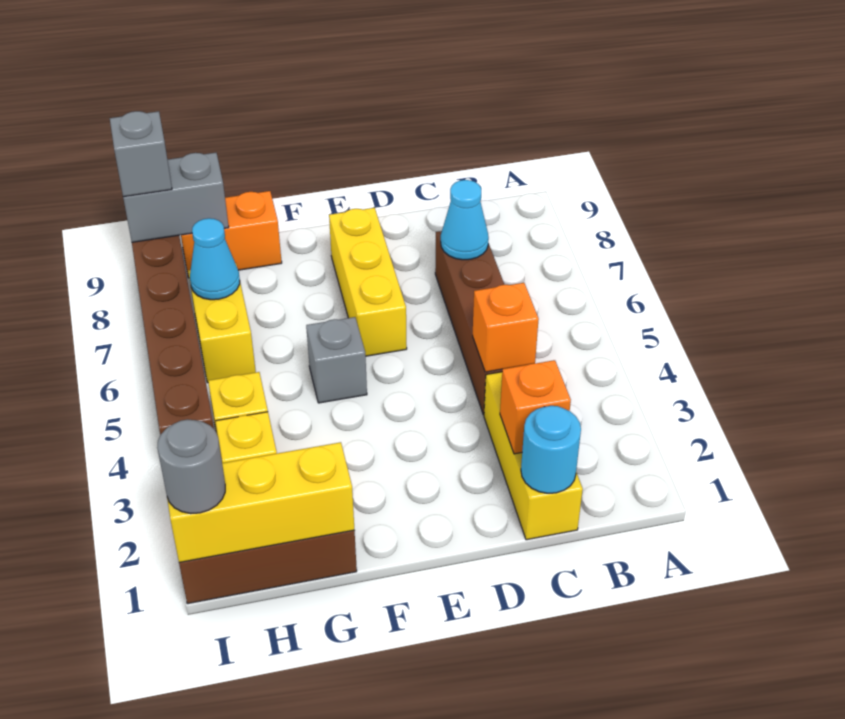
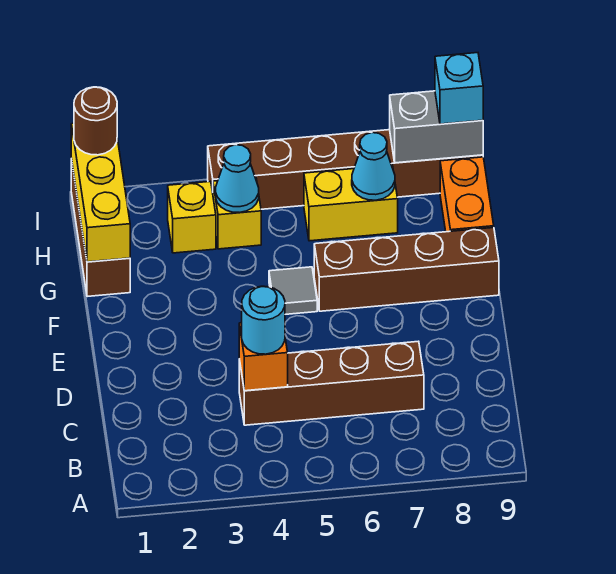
yellow brick C1:C3 level 1 -> none
cyan round brick C1 level 2 -> cyan round brick C4 level 3
orange brick C2 level 2 -> none
cyan cone C7 level 2 -> cyan cone H4 level 2
yellow brick E6:E8 level 1 -> none
grey brick F5 level 1 -> grey tile F5 level 1
none -> brown brick F6:F9 level 1
grey brick H9:I9 level 2 -> grey brick I8:I9 level 2
grey round brick I1 level 3 -> brown round brick I1 level 3
grey brick I9 level 3 -> cyan brick I9 level 3

